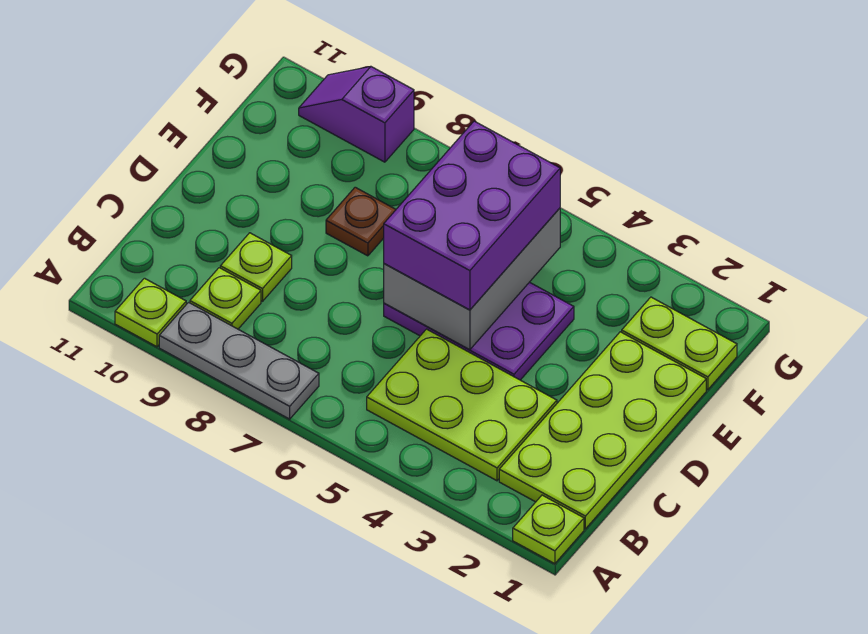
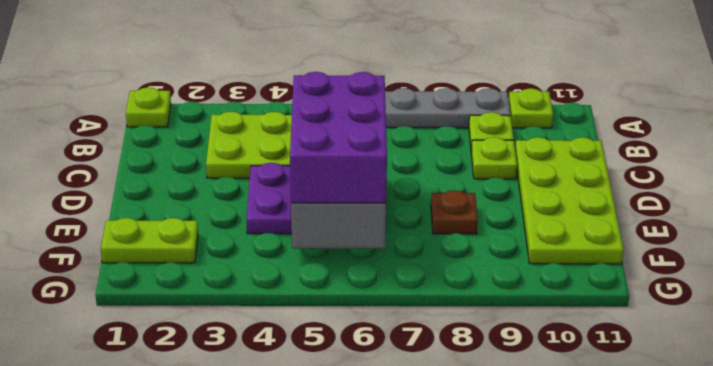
lime plate B1:E2 level 1 -> lime plate C10:F11 level 1
purple slope G9:G10 level 1 top 9 -> none

